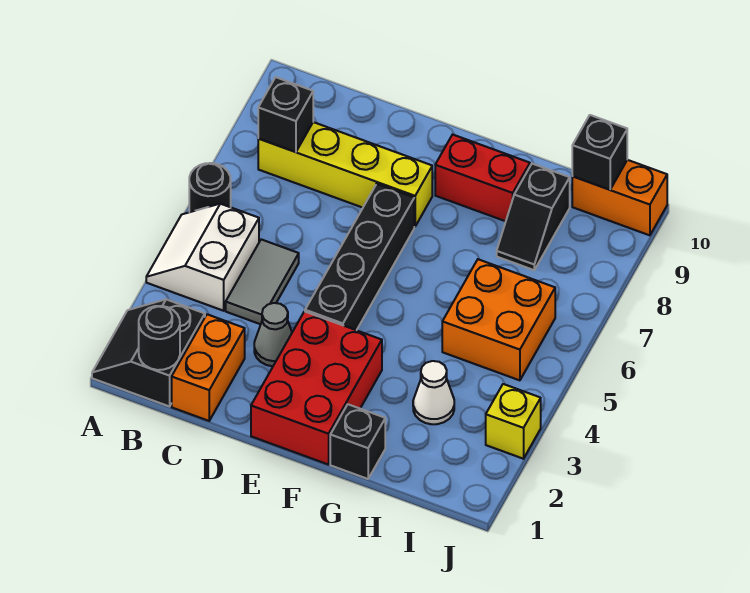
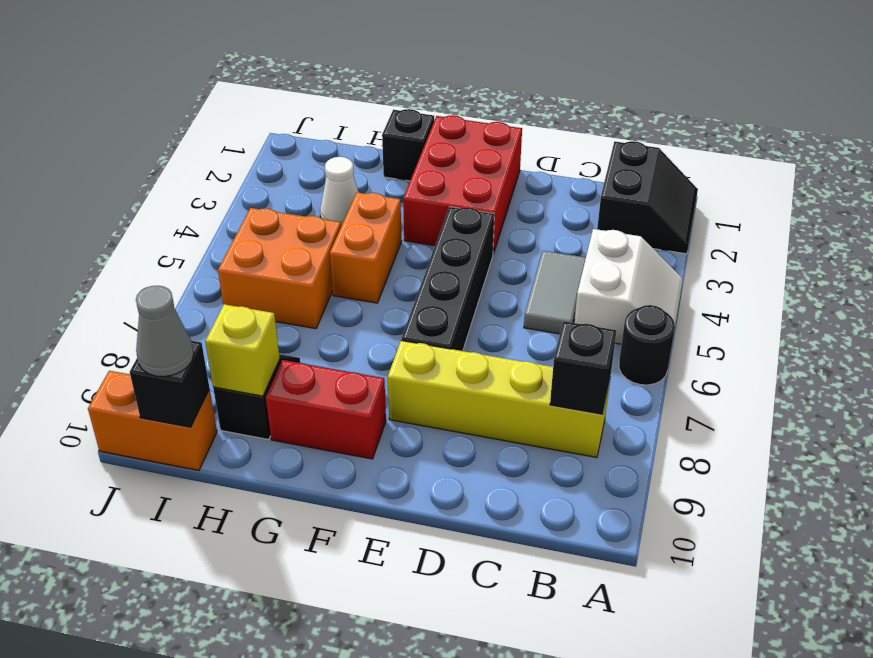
black round brick B1 level 2 -> none
orange brick C1:C2 level 1 -> orange brick G4:G5 level 1
grey cone D3 level 1 -> grey cone I10 level 3
yellow brick J3 level 1 -> yellow brick H9 level 2

